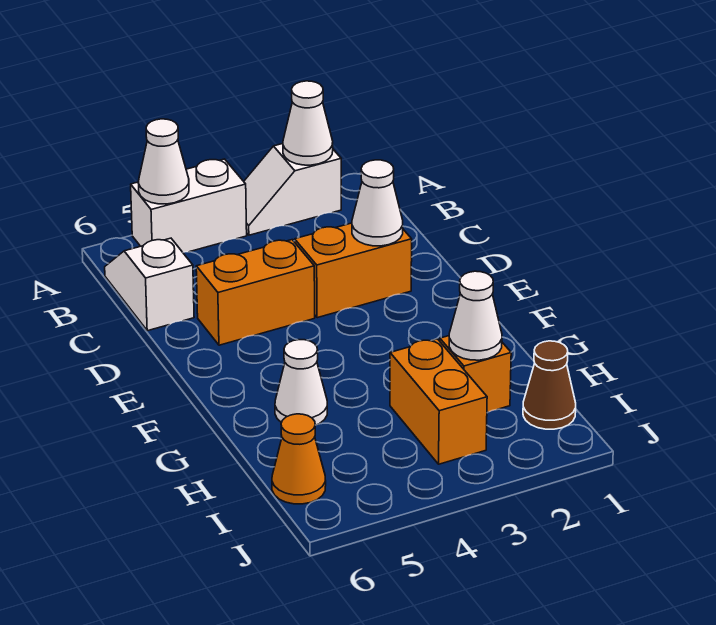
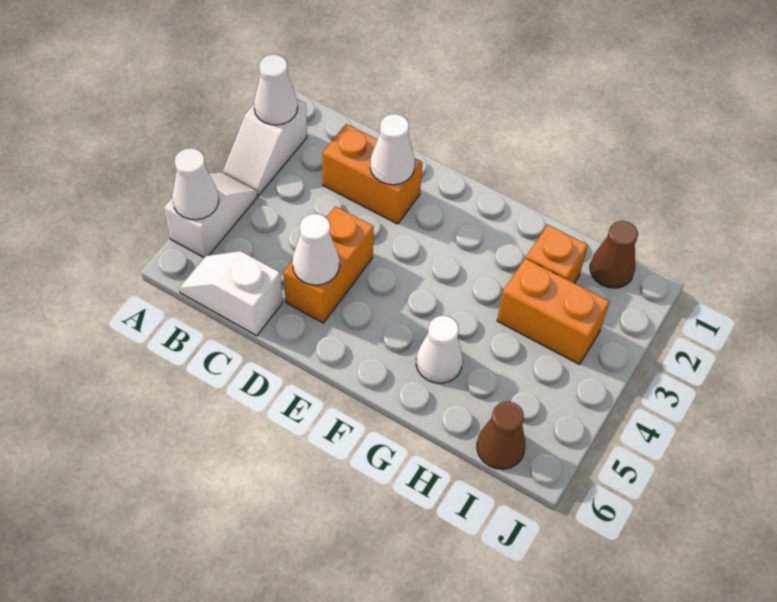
white brick A4:A5 level 1 -> white slope A4:A5 level 1 top 5
orange brick D2:D3 level 1 -> orange brick C2:D2 level 1
white cone H2 level 2 -> white cone D5 level 2
orange cone I6 level 1 -> brown cone I6 level 1

